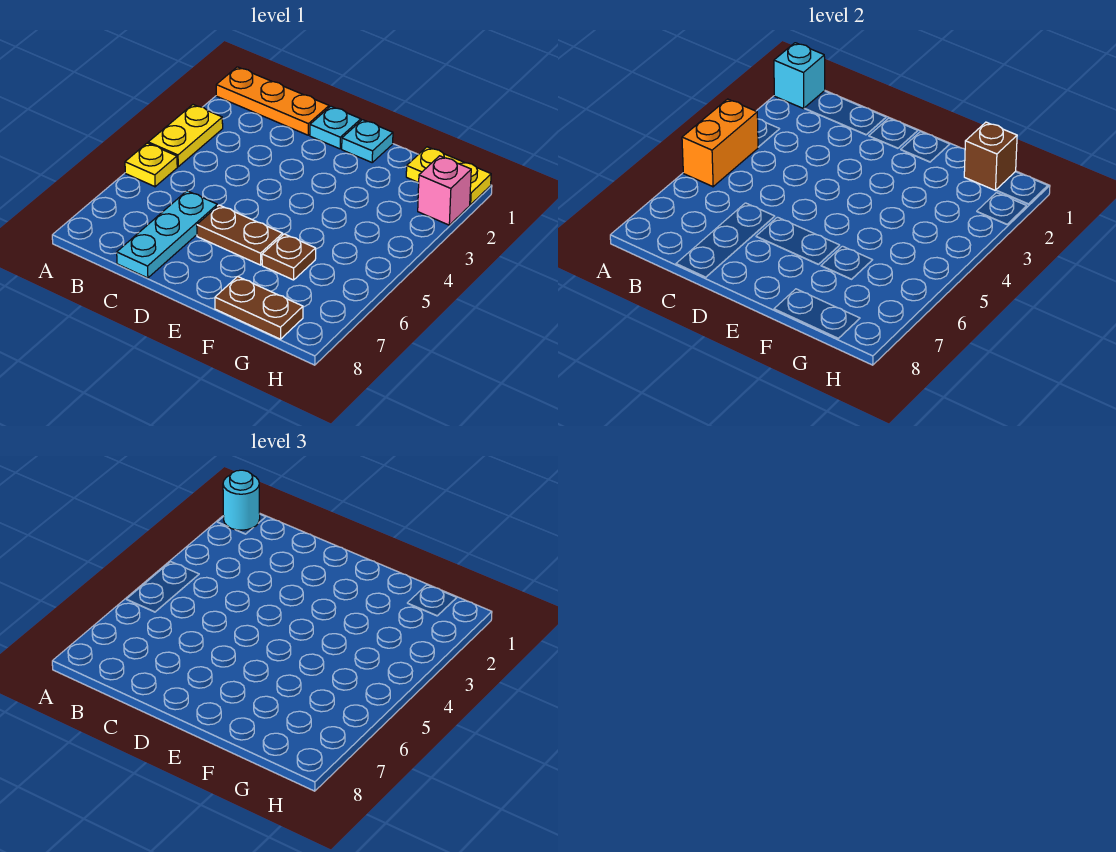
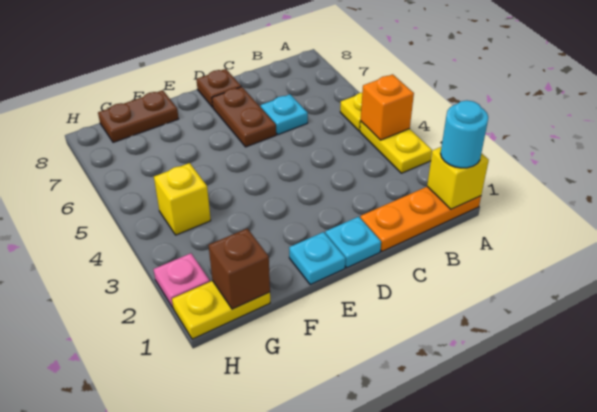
cyan brick A1 level 2 -> yellow brick A1 level 2
orange brick A4:A5 level 2 -> orange brick A4 level 2
cyan plate C6:C8 level 1 -> cyan plate C6 level 1
brown plate D6:E6 level 1 -> brown plate D6:D7 level 1
brown plate F6 level 1 -> brown plate D8 level 1
none -> yellow brick G4 level 1
pink brick H2 level 1 -> pink plate H2 level 1

